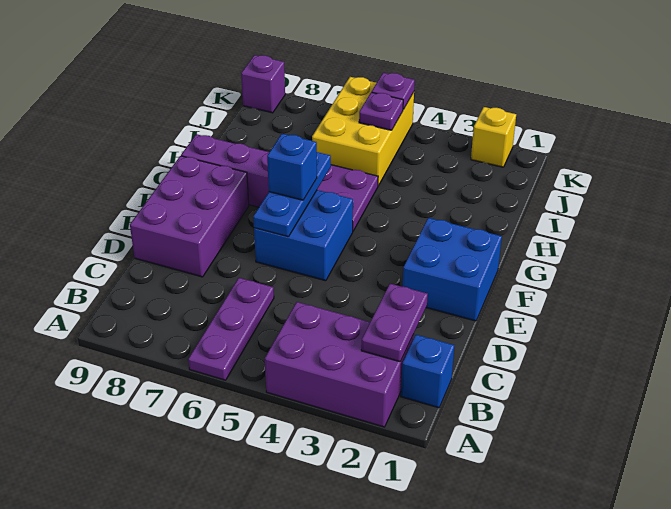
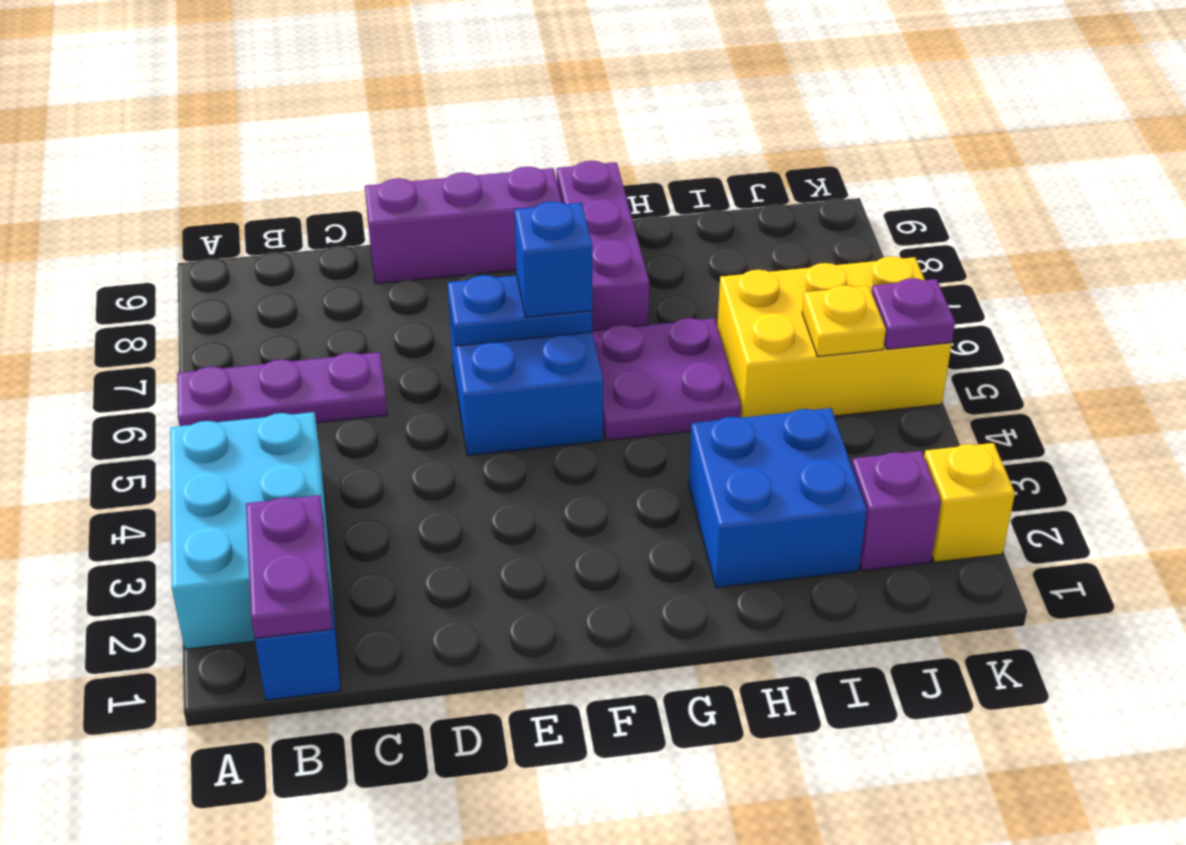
purple brick A2:B4 level 1 -> cyan brick A2:B4 level 1
purple plate B2:C2 level 2 -> purple plate B1:B2 level 2
purple brick D8:F9 level 1 -> purple brick D9:F9 level 1
blue brick E1:F2 level 1 -> blue brick H2:I3 level 1
blue plate E6:G6 level 2 -> blue plate E6:F6 level 2
purple plate J5 level 2 -> yellow plate J5 level 2
purple brick K9 level 1 -> purple brick J2 level 1

